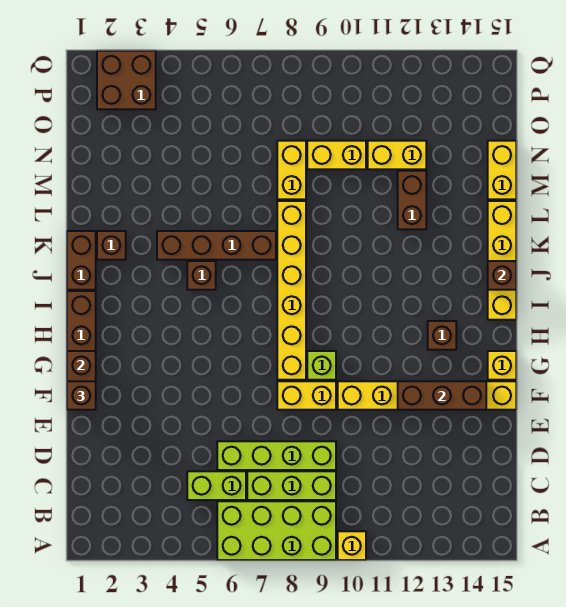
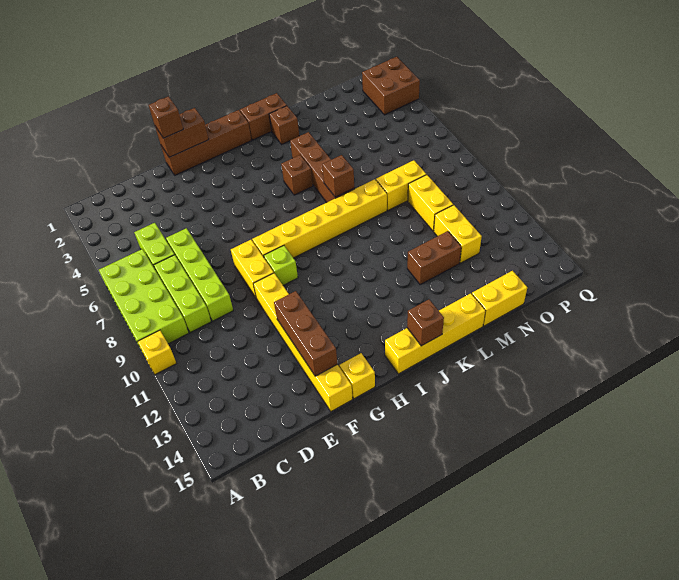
brown brick H13 level 1 -> brown brick K7 level 2

